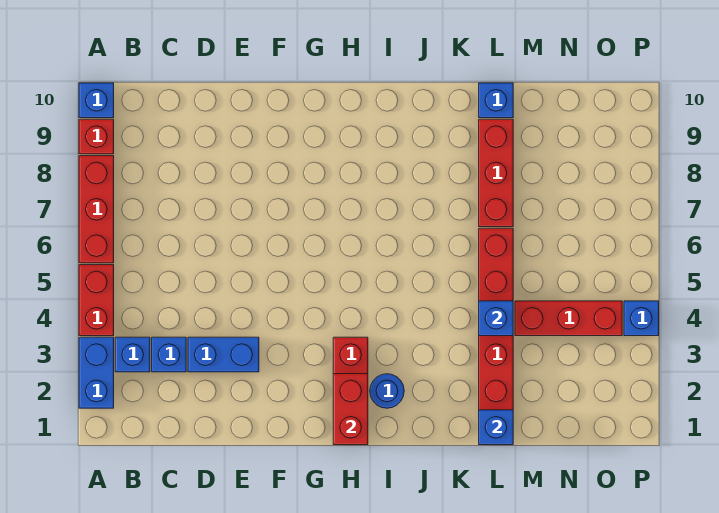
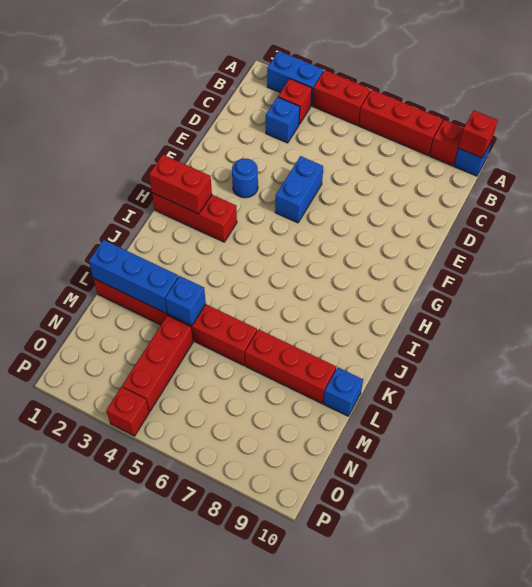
none -> red brick A10 level 2
blue brick B3 level 1 -> red brick B3 level 1
blue brick D3:E3 level 1 -> blue brick E5:F5 level 1
blue round brick I2 level 1 -> blue round brick F3 level 1
blue brick L1 level 2 -> blue brick L1:L3 level 2
blue brick P4 level 1 -> red brick P4 level 1

